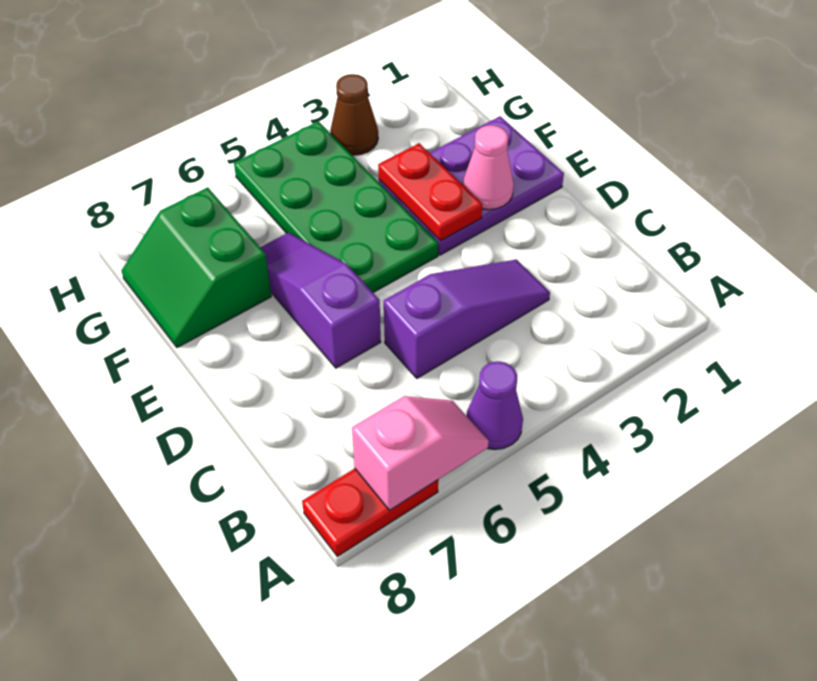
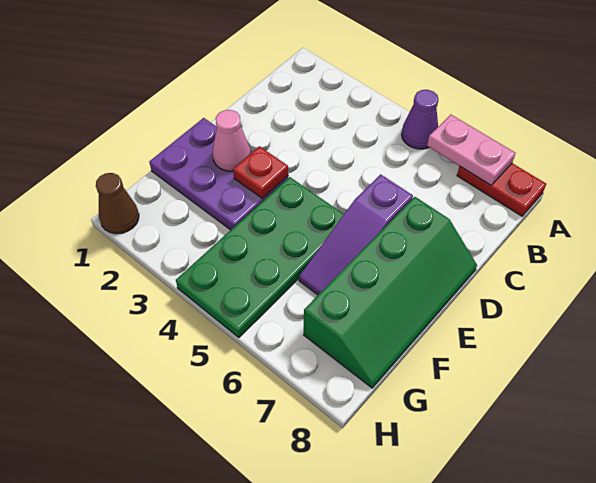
pink slope A6:A7 level 2 top 7 -> pink plate A6:A7 level 2
purple slope C3:C5 level 1 top 5 -> none
red plate E3:F3 level 2 -> red plate E3 level 2
green slope F7:G8 level 1 top 7 -> green slope D7:G8 level 1 top 7
brown cone H3 level 1 -> brown cone H1 level 1

